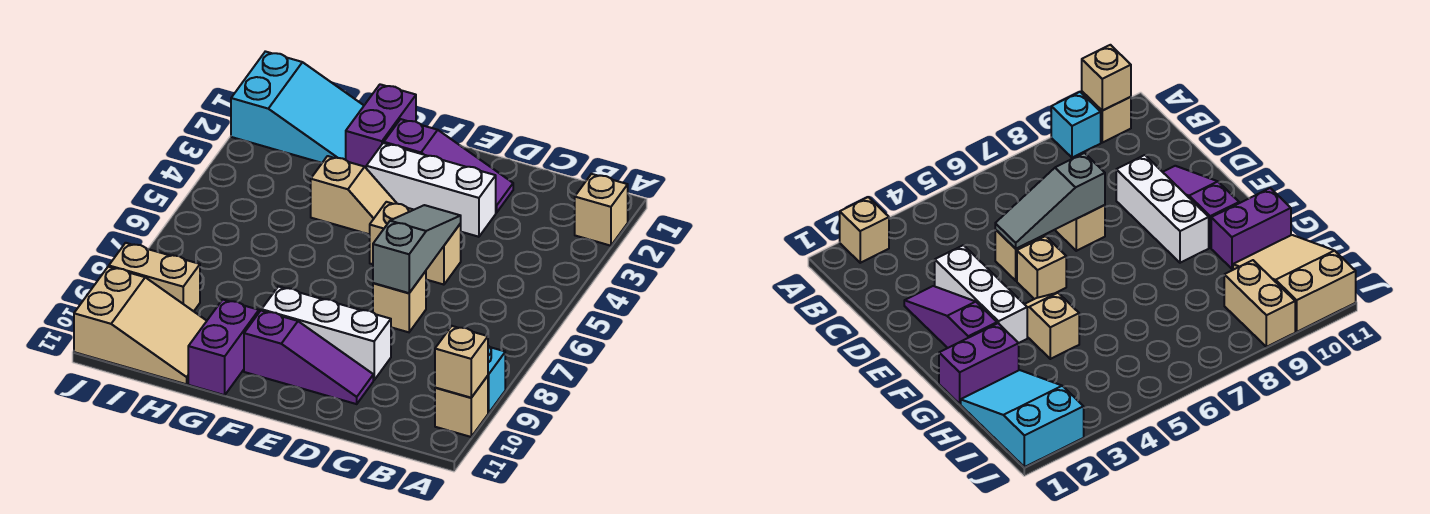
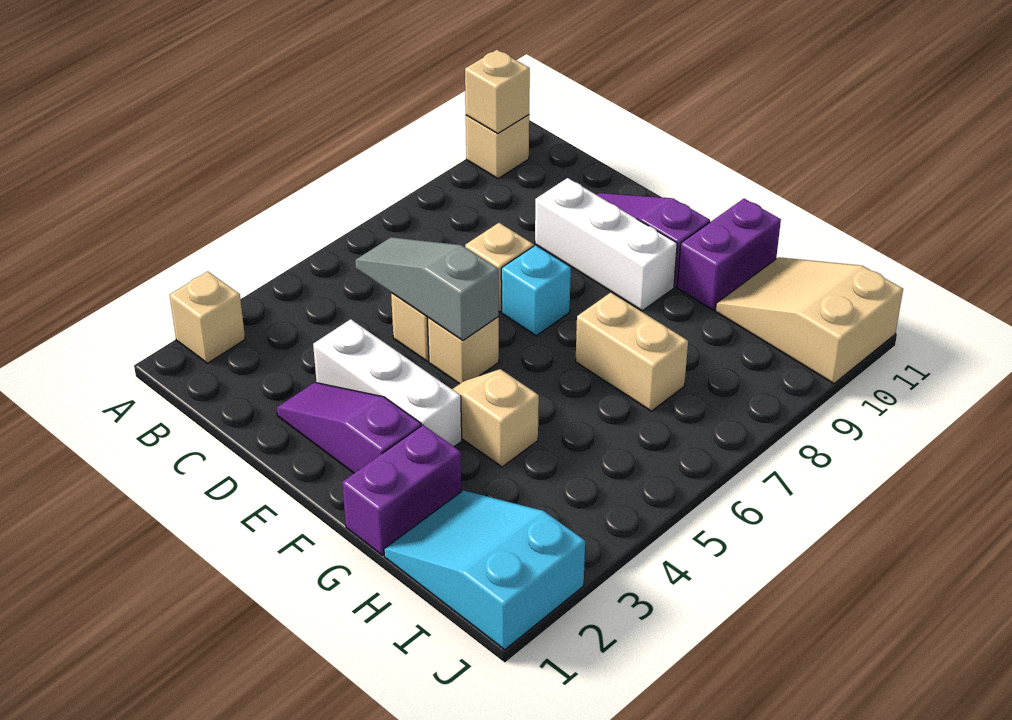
cyan brick A9 level 1 -> cyan brick E7 level 1
grey slope D5:D7 level 2 top 7 -> grey slope C5:E5 level 2 top E
tan brick I9:J9 level 1 -> tan brick G7:H7 level 1

